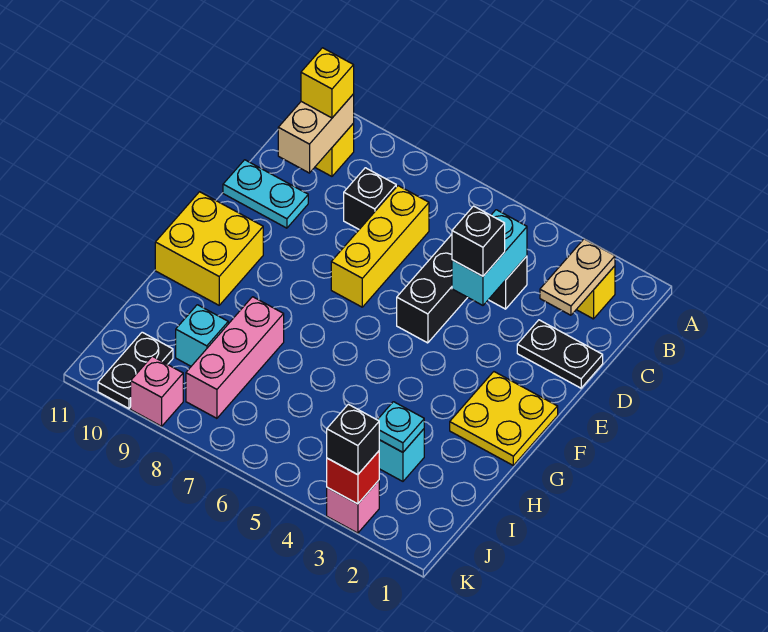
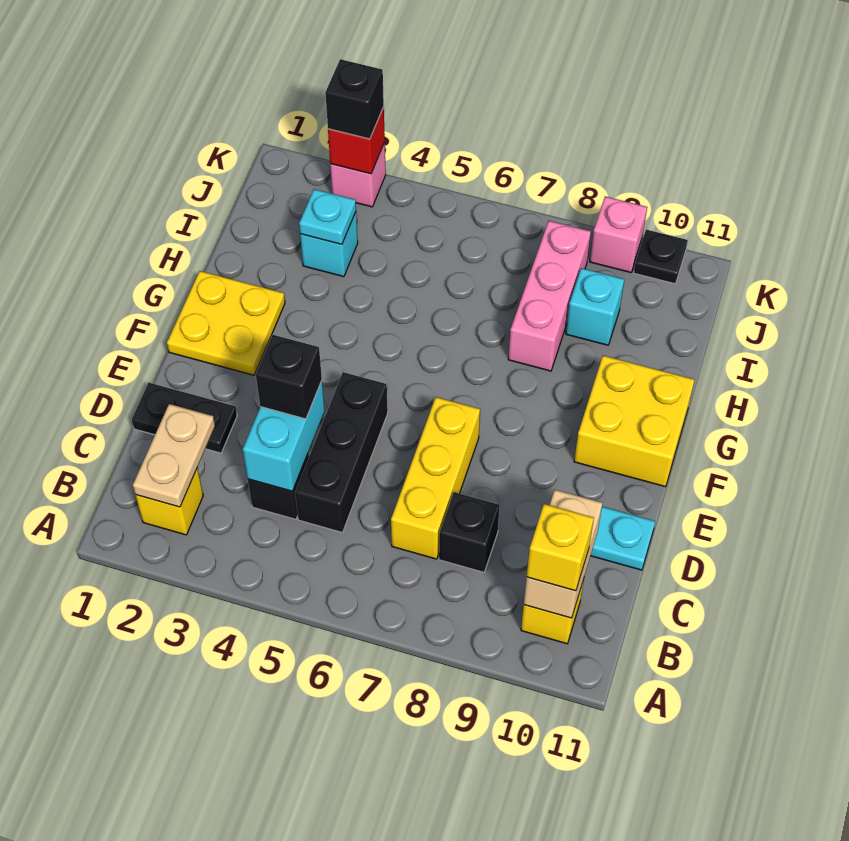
black plate J10:K10 level 1 -> black plate K10 level 1

